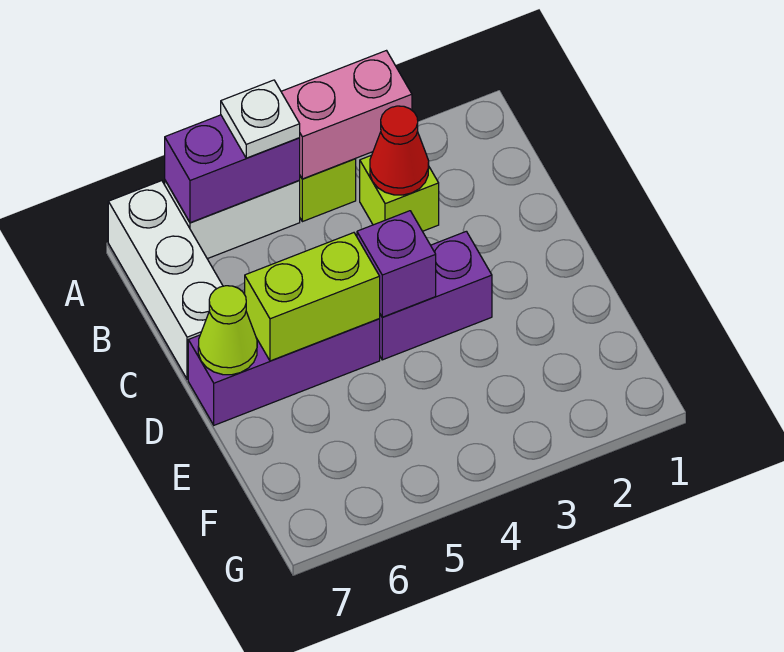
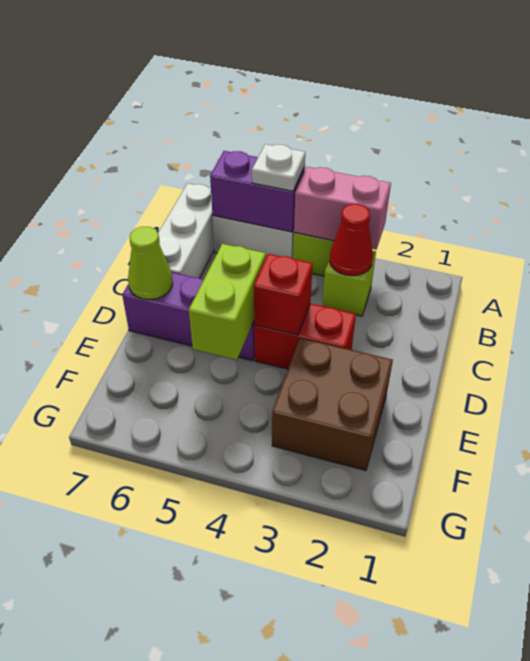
purple brick D3:D4 level 1 -> red brick D3:D4 level 1
purple brick D4 level 2 -> red brick D4 level 2
lime brick D5:D6 level 2 -> lime brick D5:E5 level 2
none -> brown brick E2:F3 level 1

